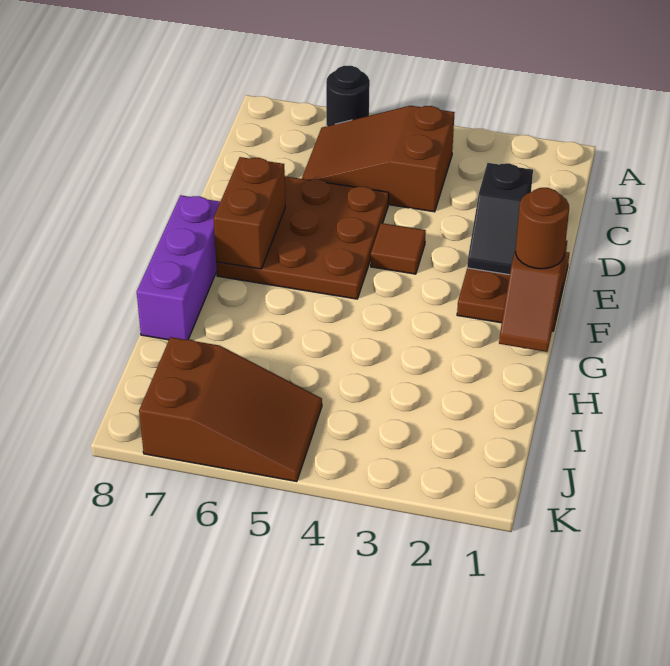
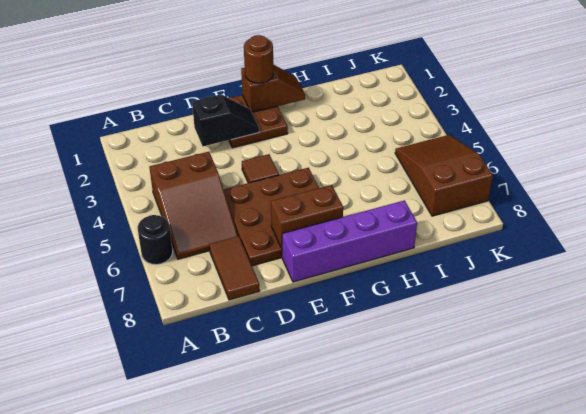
none -> brown tile C7:C8 level 1
purple brick F8:H8 level 1 -> purple brick E8:H8 level 1

